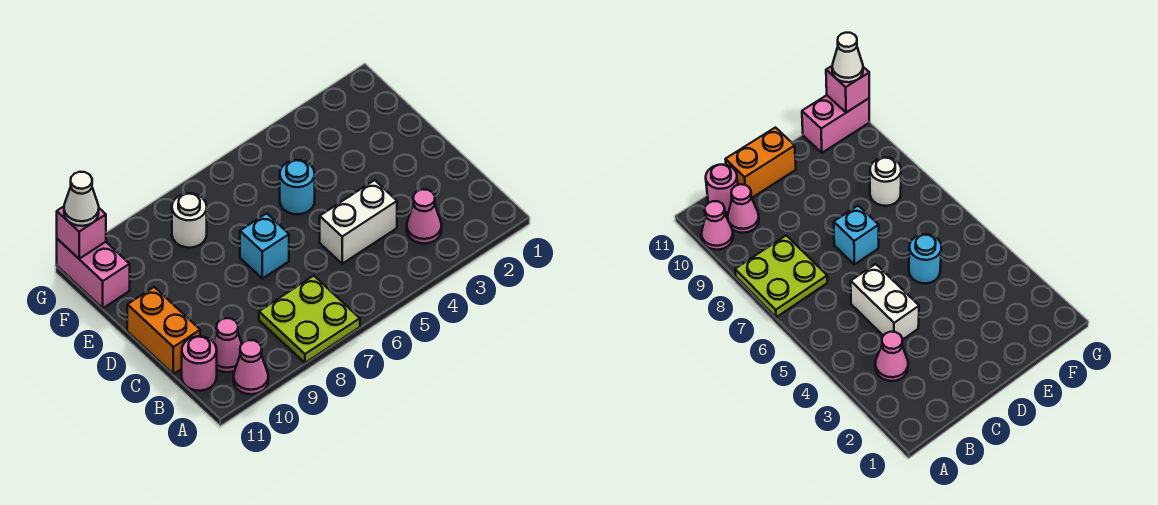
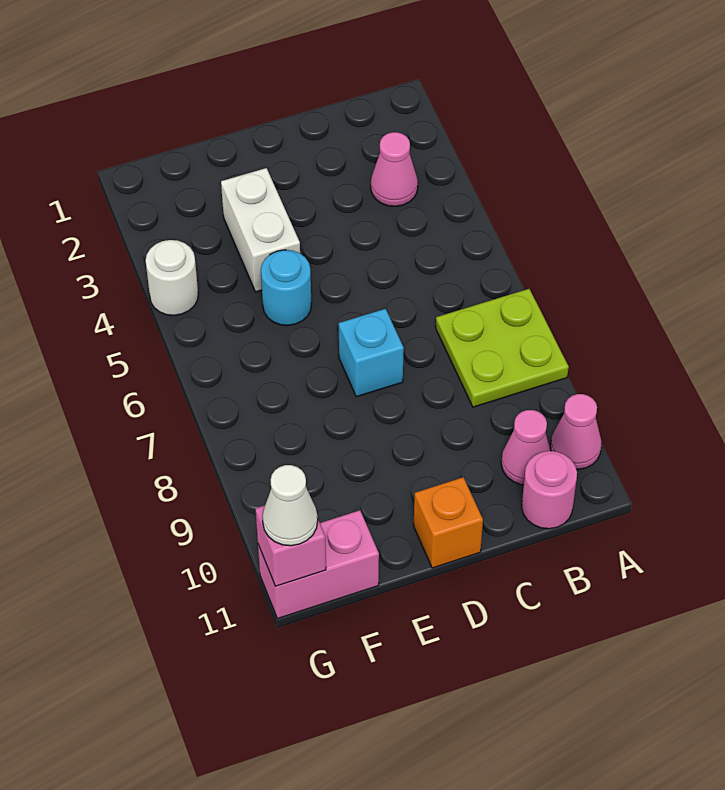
white brick C4:C5 level 1 -> white brick E3:E4 level 1
orange brick C11:D11 level 1 -> orange brick D11 level 1
white round brick F8 level 1 -> white round brick G4 level 1

